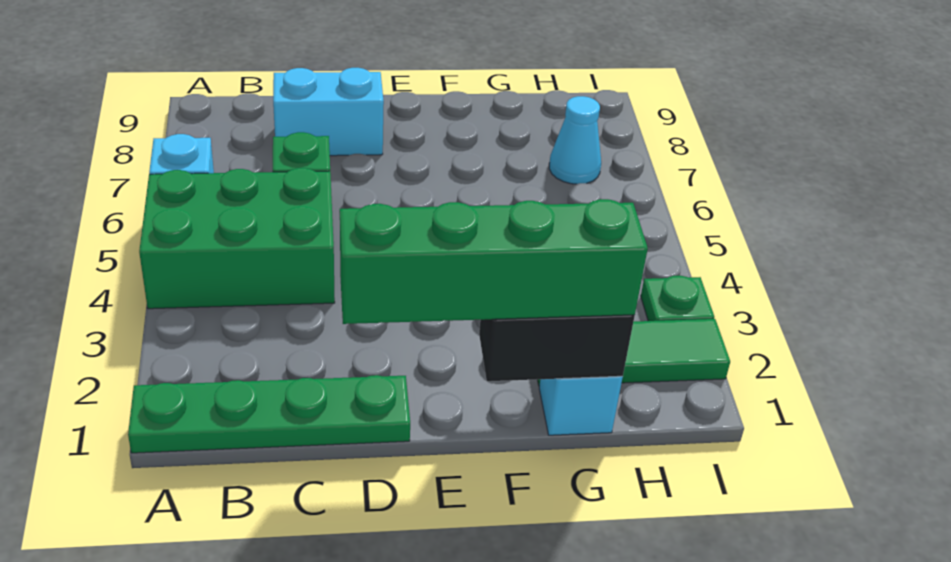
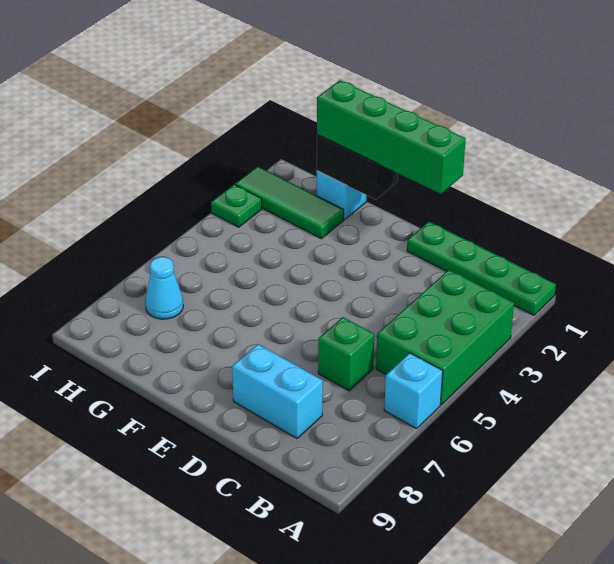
green brick A4:C5 level 1 -> green brick A3:B5 level 1

